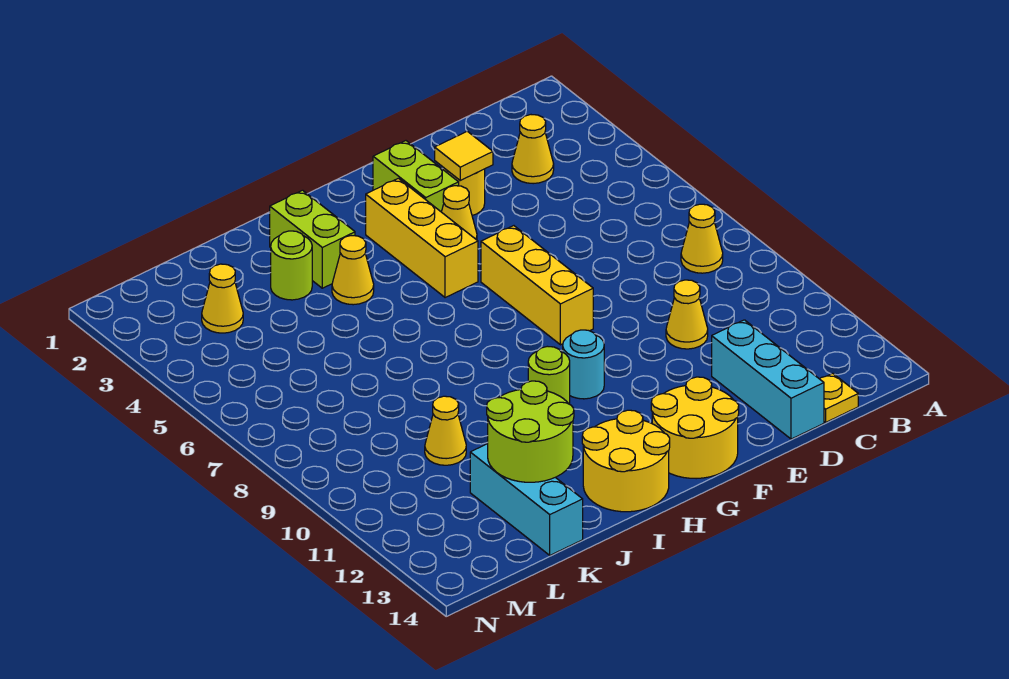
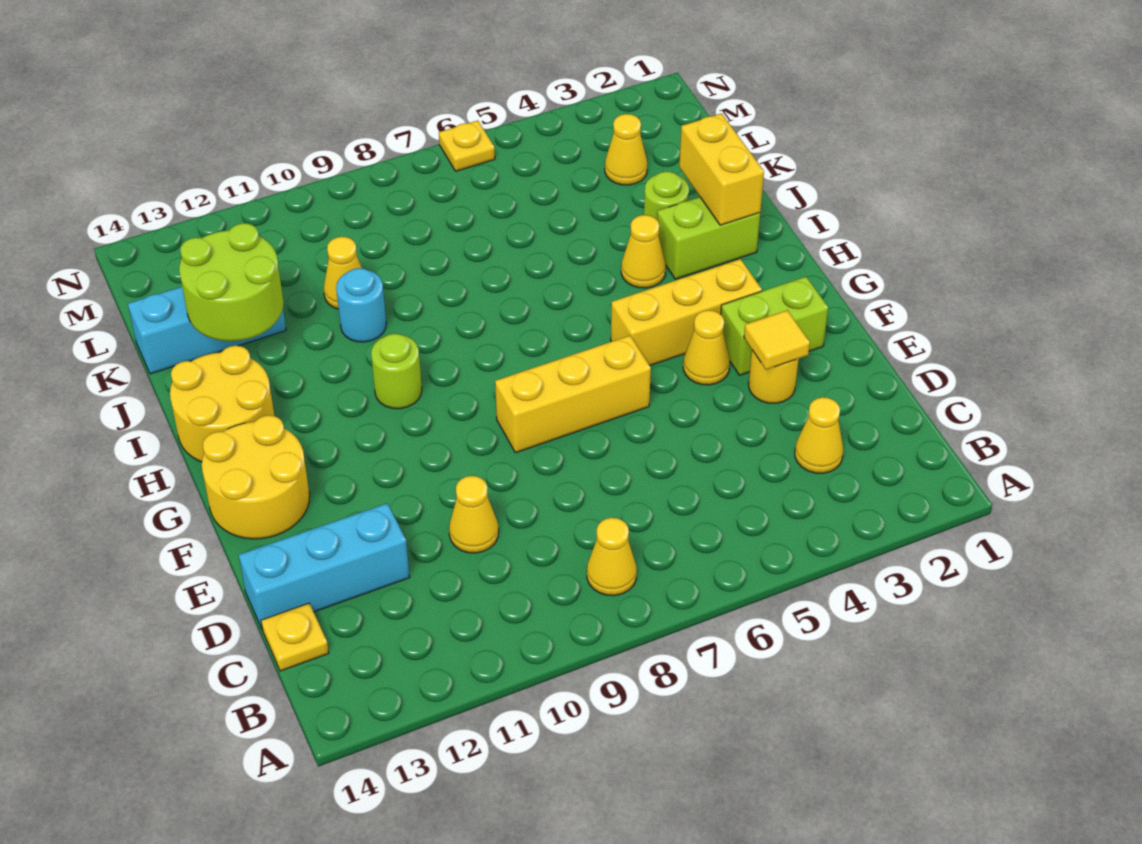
cyan round brick G10 level 1 -> cyan round brick J10 level 1
none -> yellow brick I2:J2 level 2
none -> yellow plate N6 level 1

